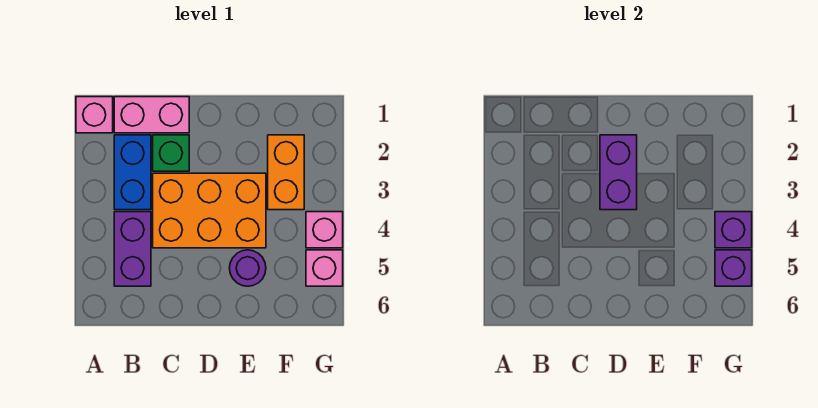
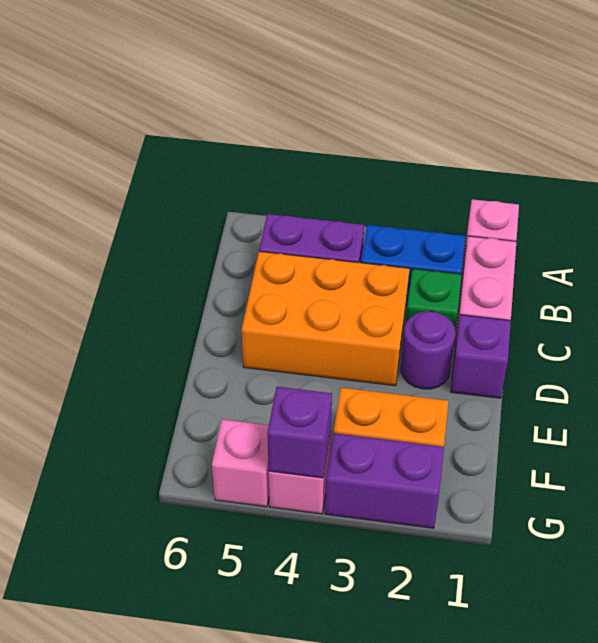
orange brick C3:E4 level 1 -> orange brick C3:D5 level 1
purple brick D2:D3 level 2 -> purple brick G2:G3 level 1
purple round brick E5 level 1 -> purple round brick D2 level 1
purple brick G5 level 2 -> purple brick D1 level 1

